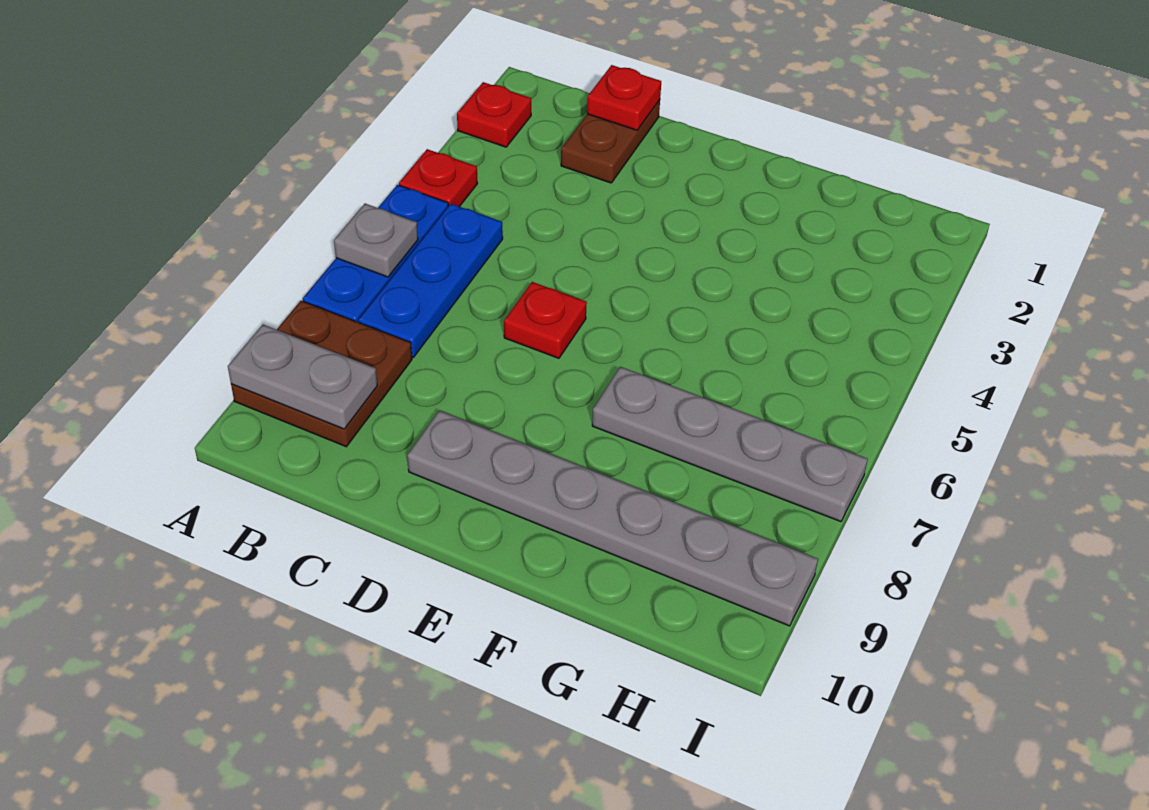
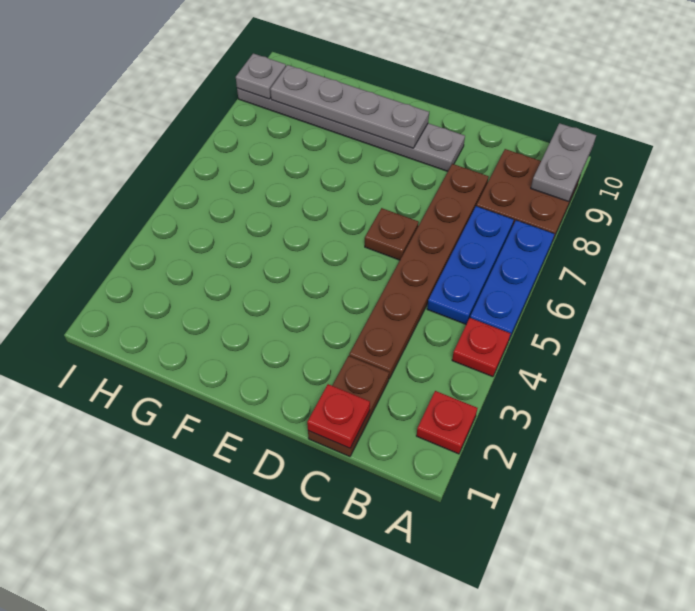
grey plate A6 level 2 -> grey plate I9 level 2
grey plate A9:B9 level 2 -> grey plate A9:A10 level 2
none -> brown plate C3:C8 level 1
red plate D6 level 1 -> brown plate D6 level 1
grey plate F7:I7 level 1 -> grey plate E9:H9 level 2

